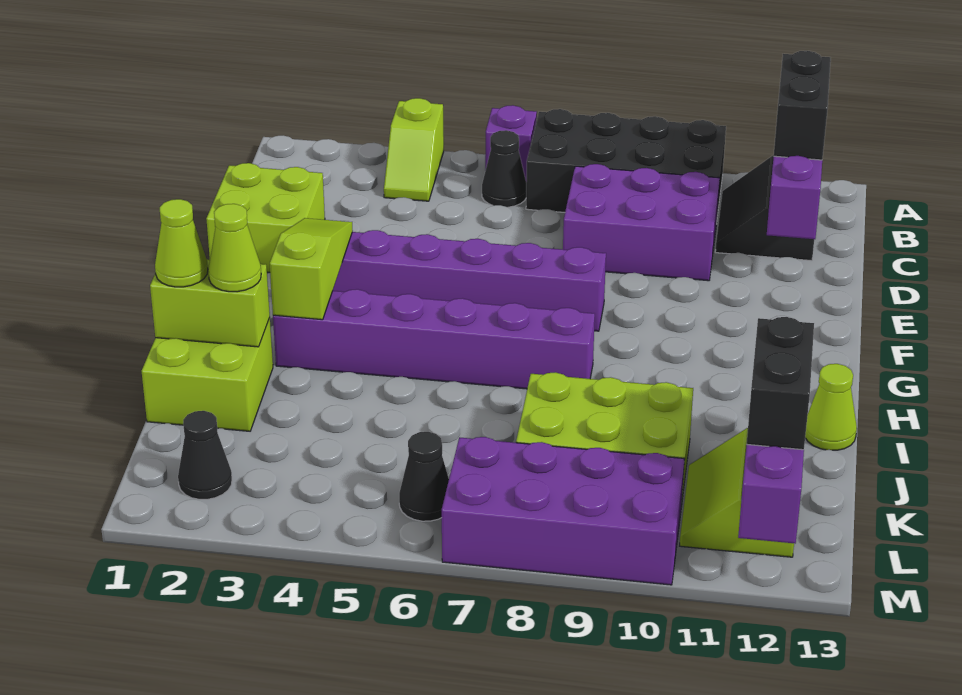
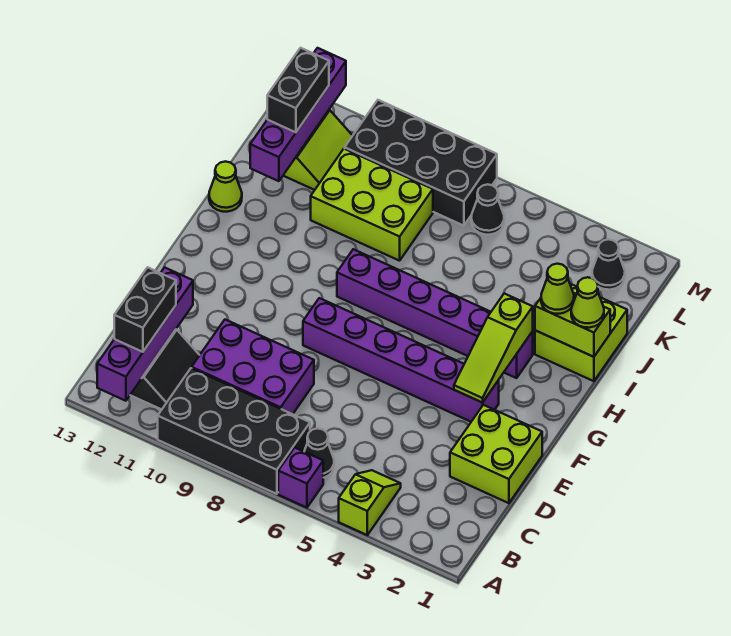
purple brick L7:M10 level 1 -> black brick L7:M10 level 1

